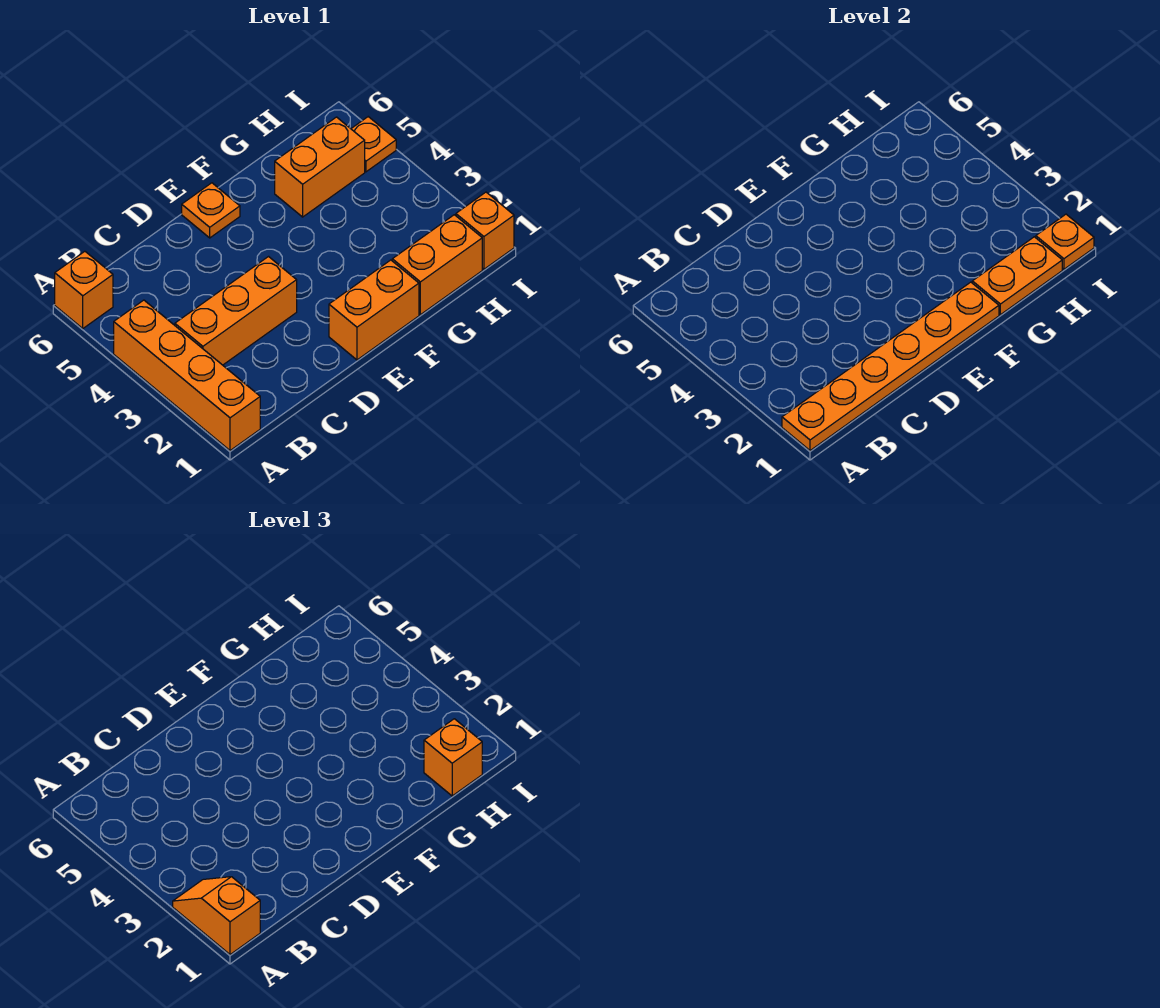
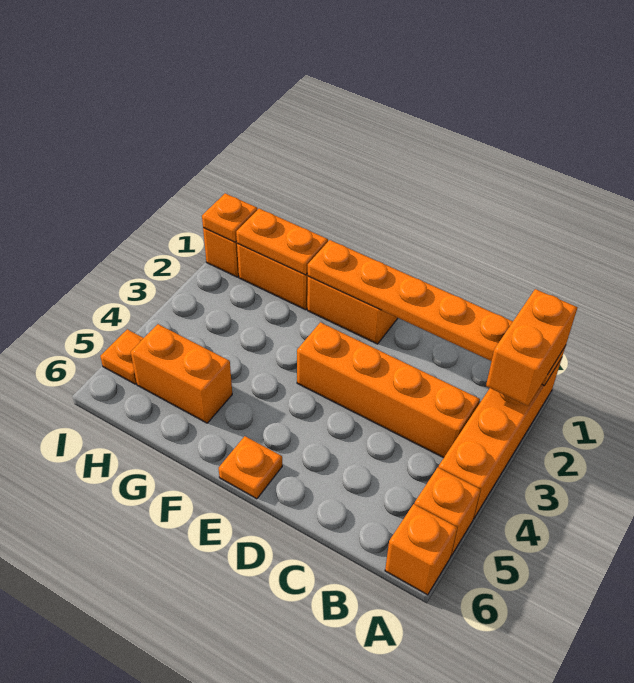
orange slope A1:A2 level 3 top 1 -> orange brick A1:A2 level 3
orange brick B3:D3 level 1 -> orange brick B3:E3 level 1
orange brick H1 level 3 -> orange brick A5 level 1

